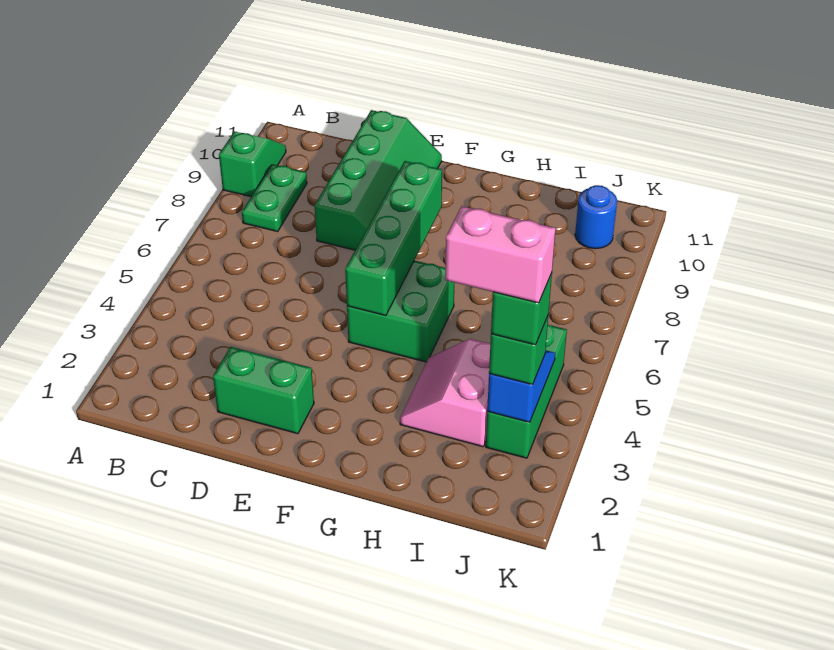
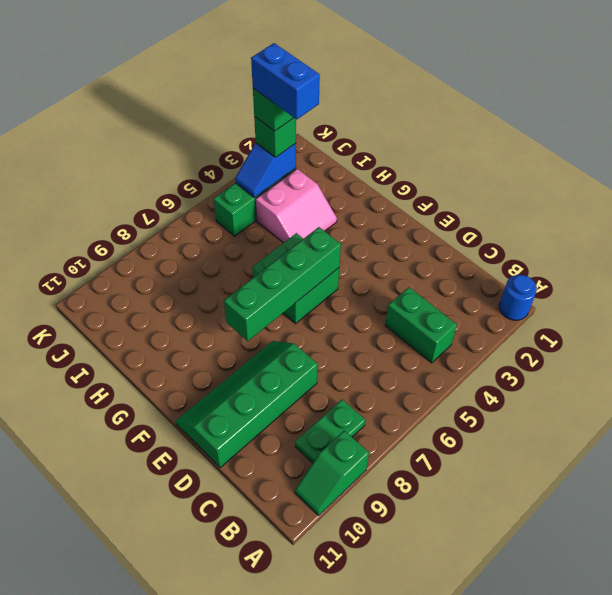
green brick D2:E2 level 1 -> green brick B4:C4 level 1
pink brick I3:J3 level 5 -> blue brick I3:J3 level 5
blue round brick J10 level 1 -> blue round brick A1 level 1

